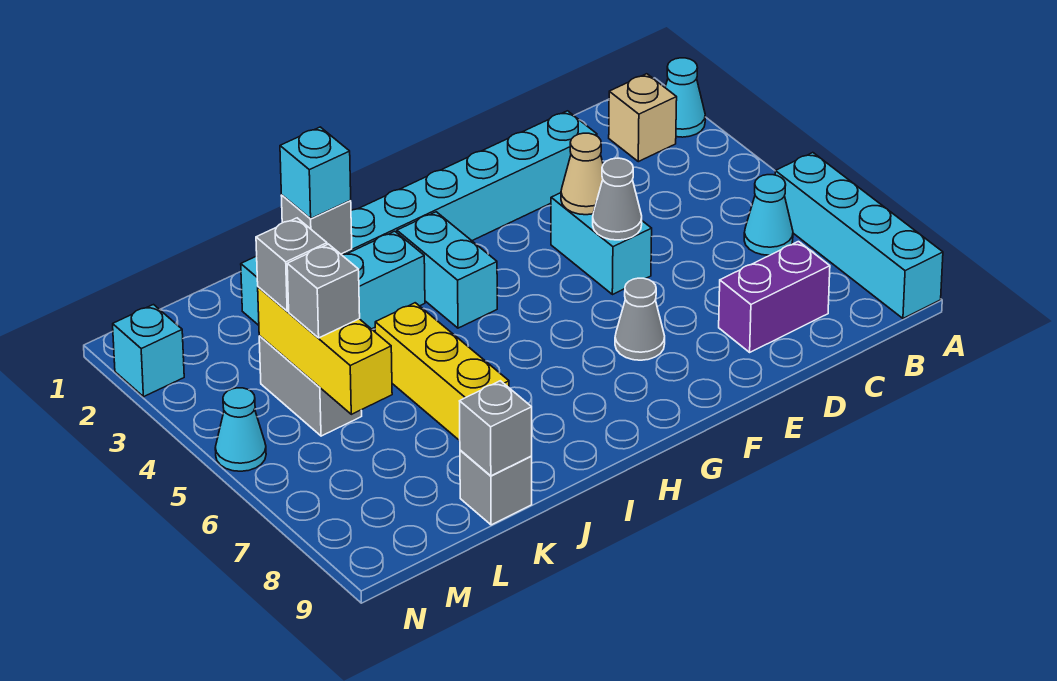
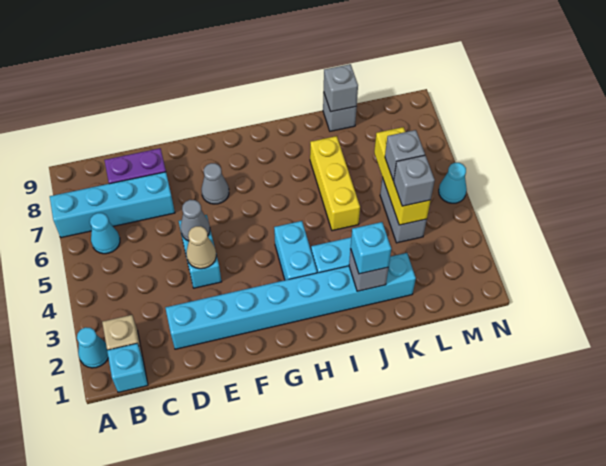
cyan brick A6:A9 level 1 -> cyan brick A7:D7 level 1
cyan brick N2 level 1 -> cyan brick B1 level 1

